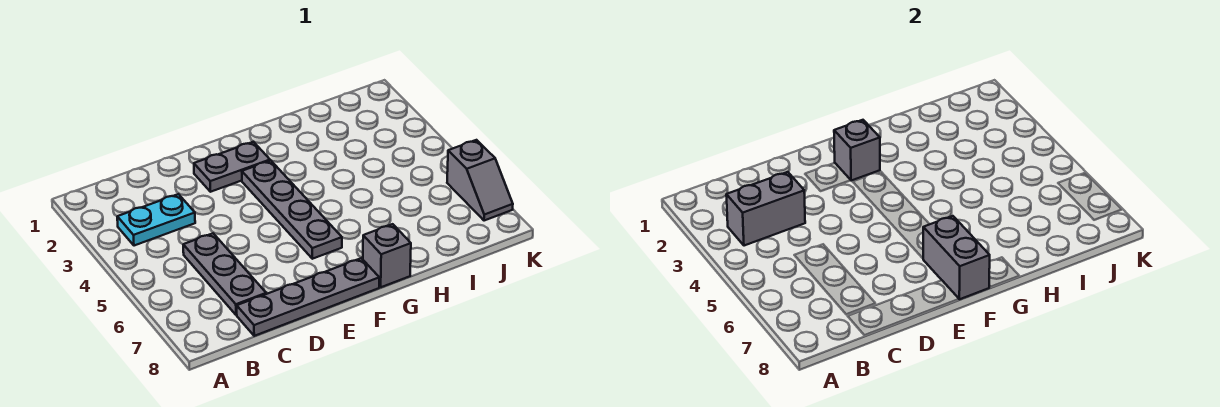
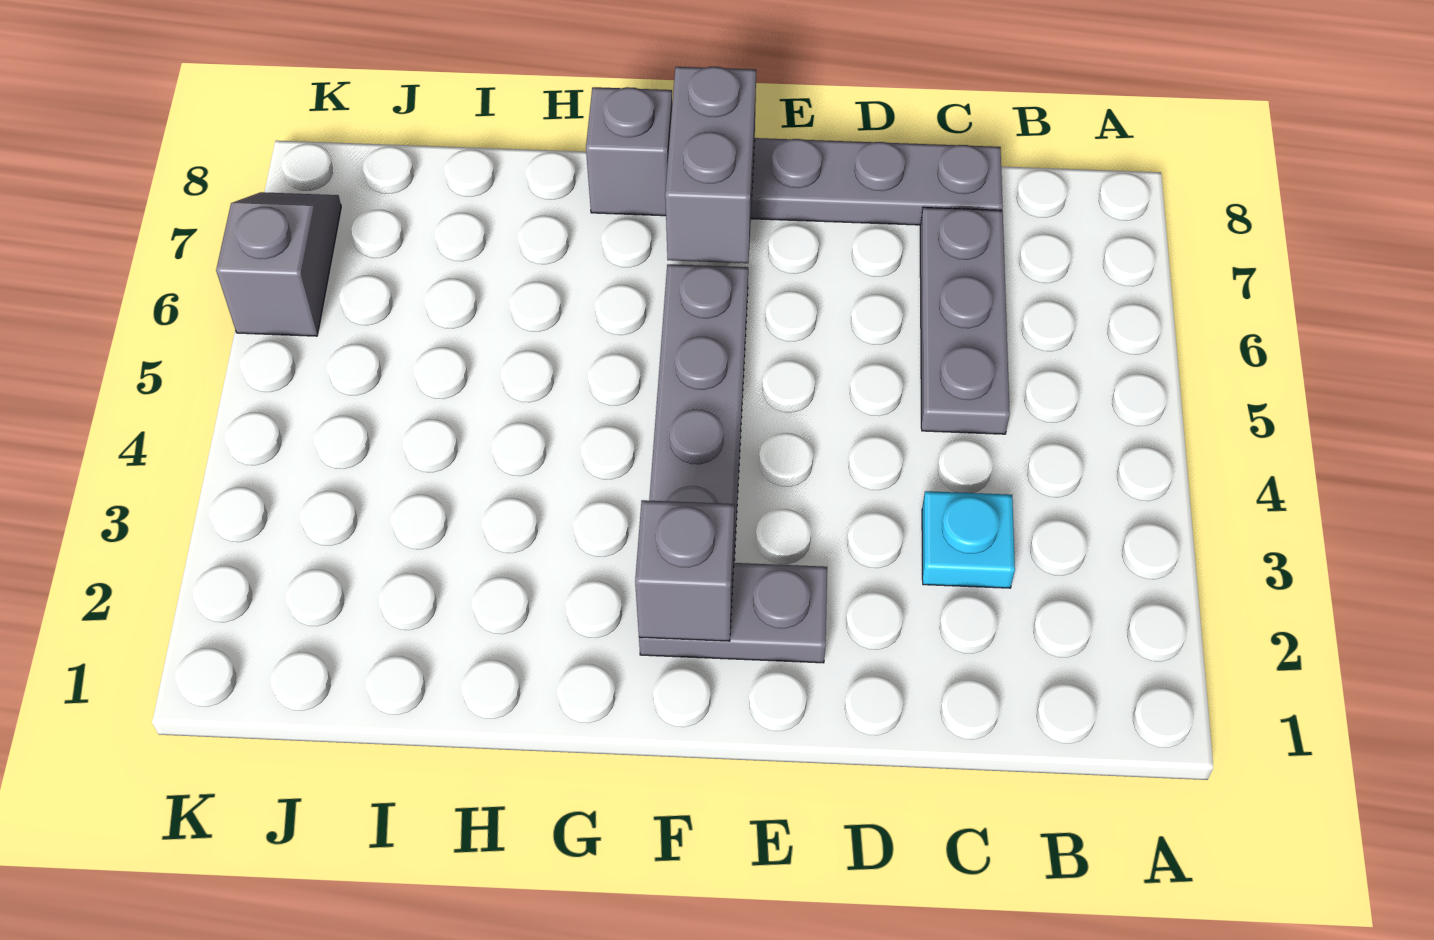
cyan plate B3:C3 level 1 -> cyan plate C3 level 1
grey brick B3:C3 level 2 -> none

